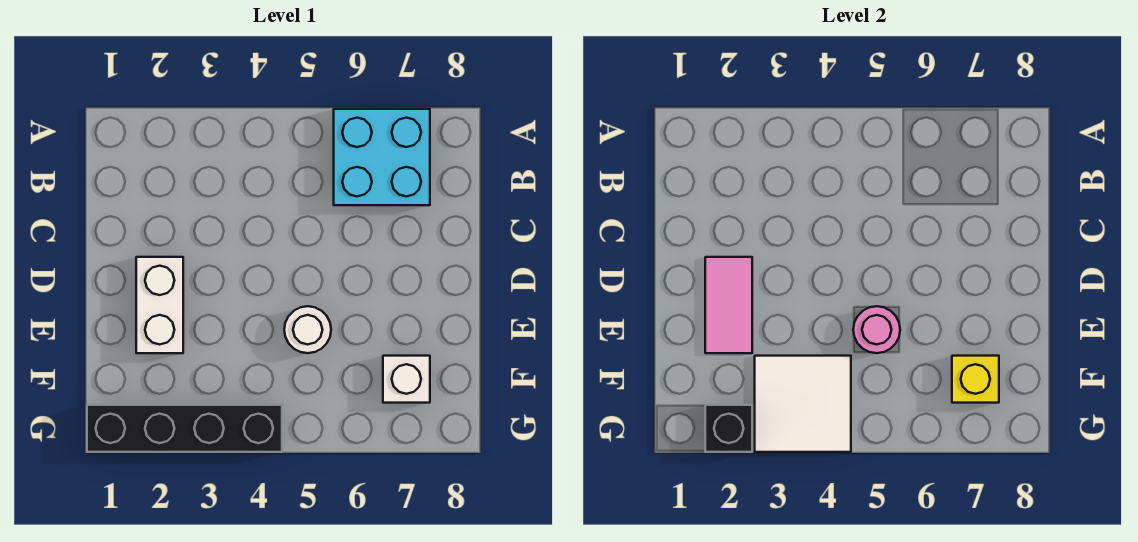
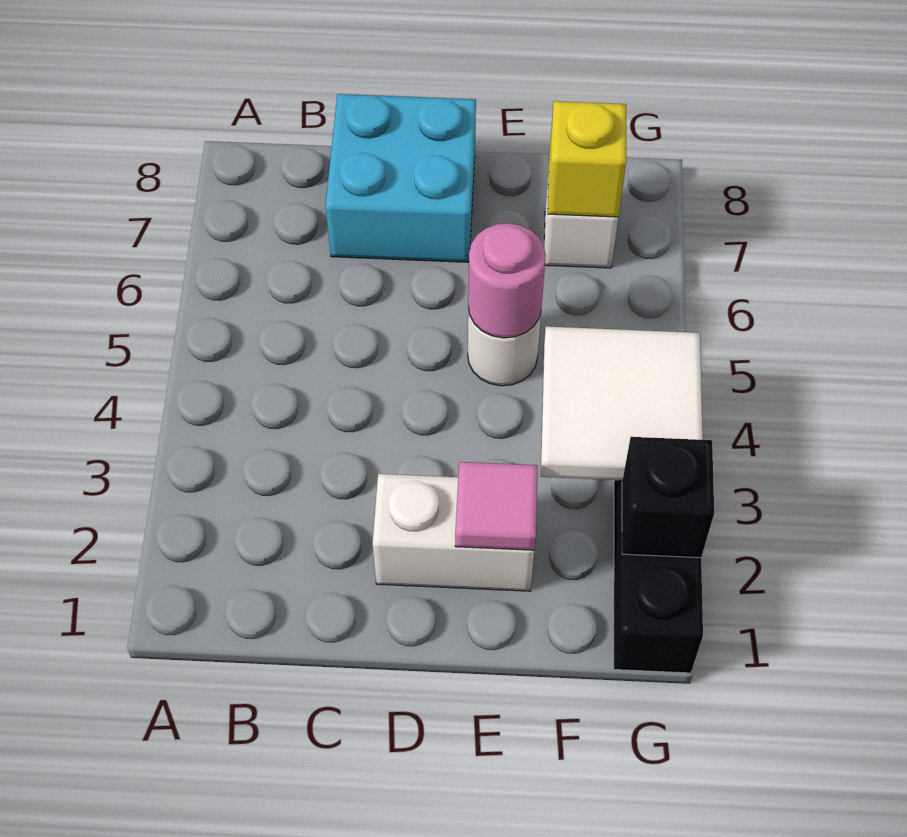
cyan brick A6:B7 level 1 -> cyan brick C7:D8 level 1
pink tile D2:E2 level 2 -> pink tile E2 level 2

